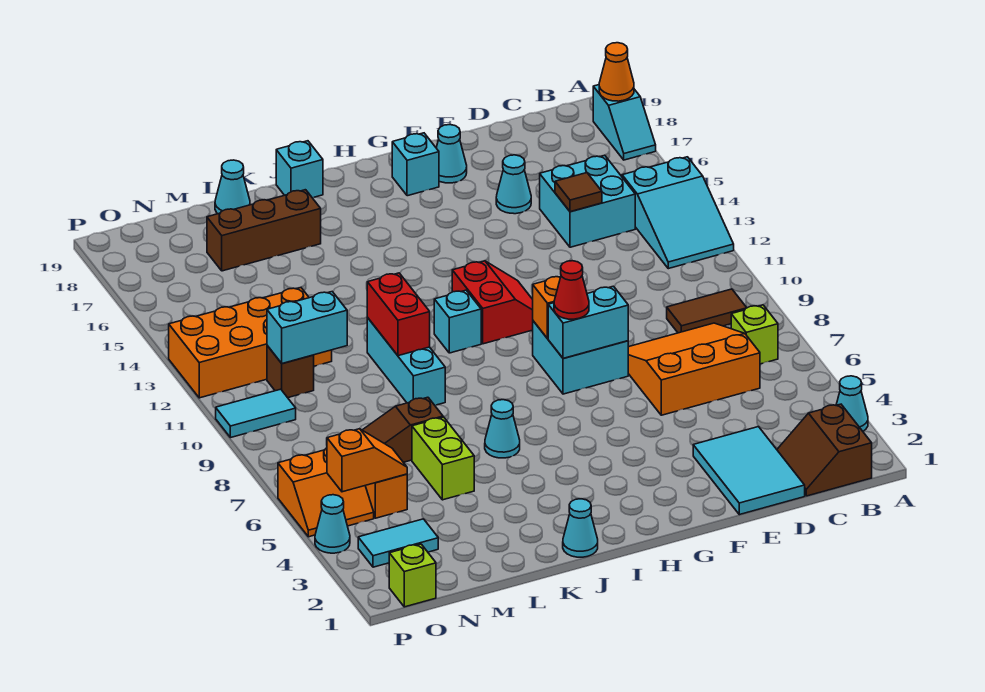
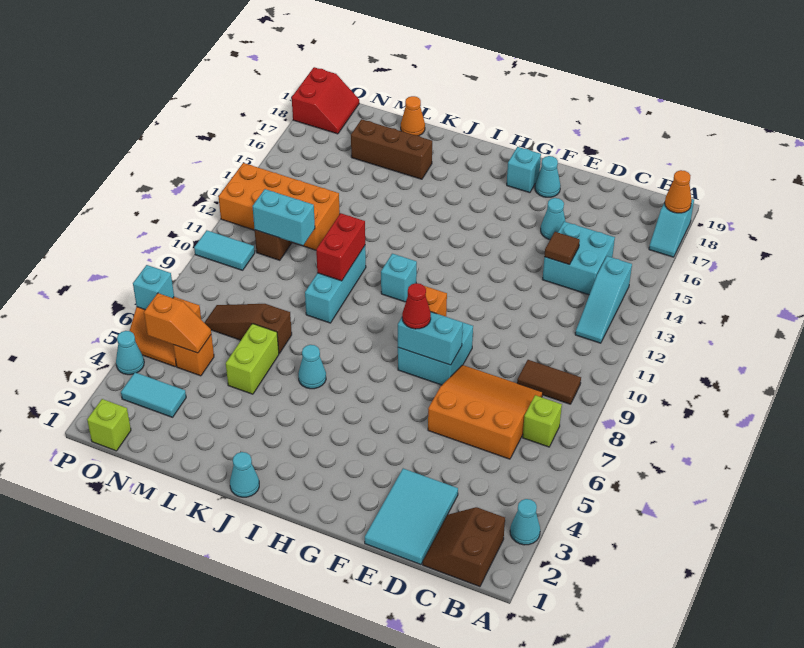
cyan slope A12:B14 level 1 top 14 -> cyan slope B12:B14 level 1 top 14
red slope G11:H12 level 1 top H -> red slope O18:P19 level 1 top P
cyan brick J19 level 1 -> cyan brick P6 level 2
cyan cone L19 level 1 -> orange cone L19 level 1

